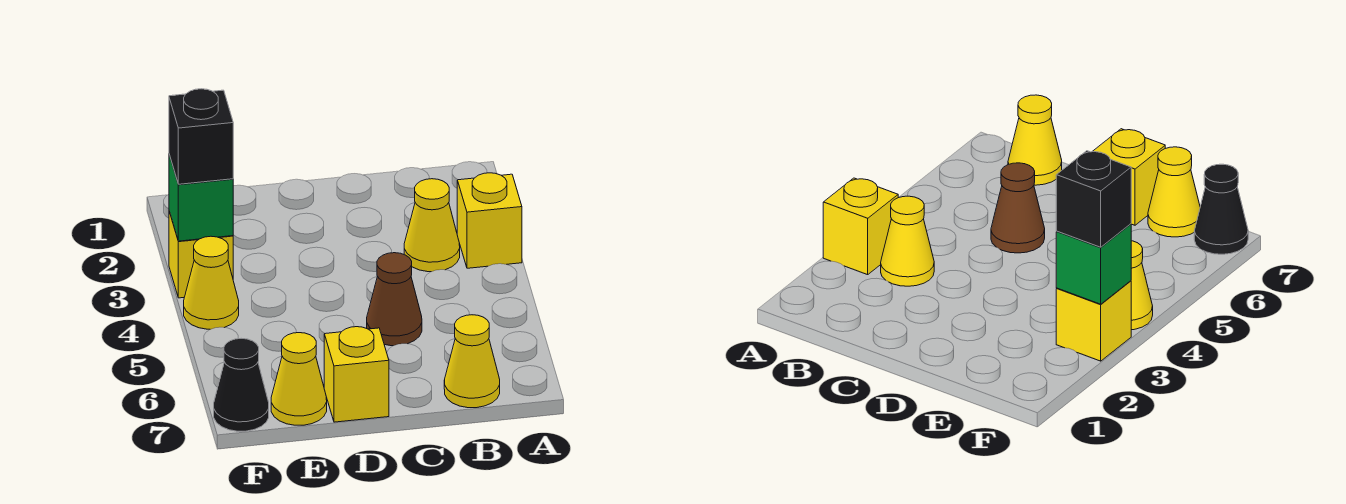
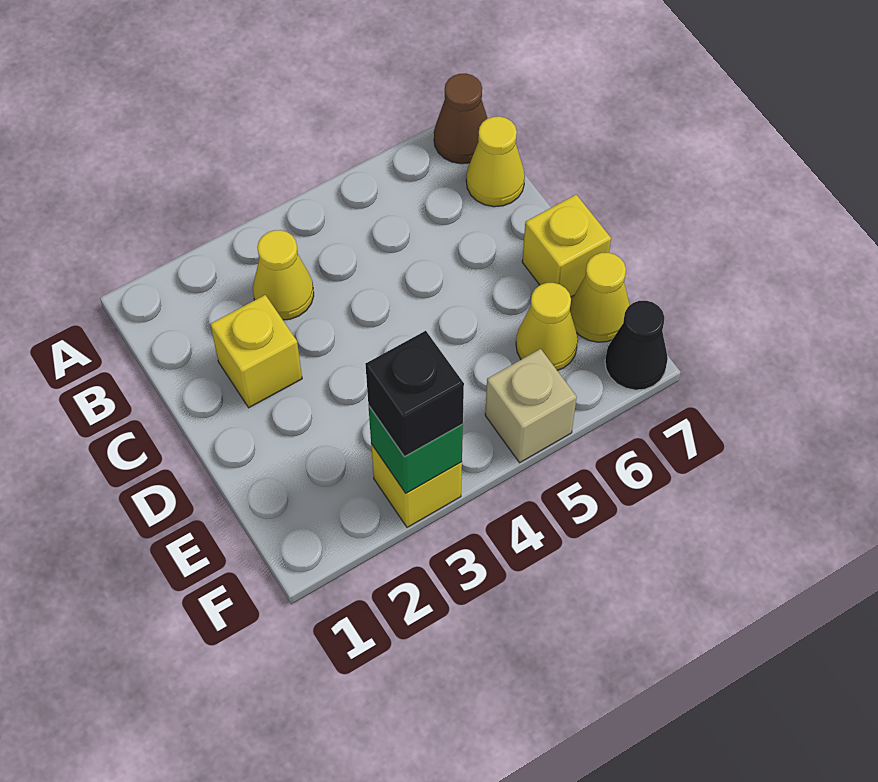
yellow brick A3 level 1 -> yellow brick C2 level 1
brown cone C5 level 1 -> brown cone A7 level 1
yellow cone F4 level 1 -> yellow cone E6 level 1
none -> tan brick F5 level 1

